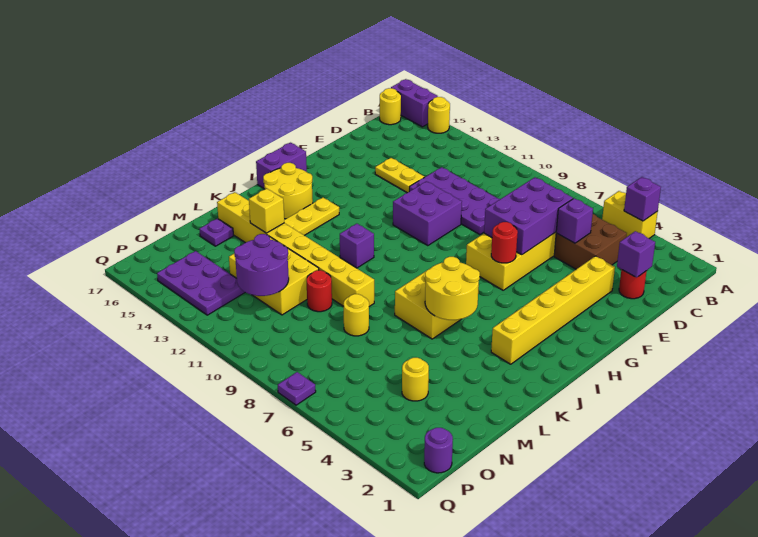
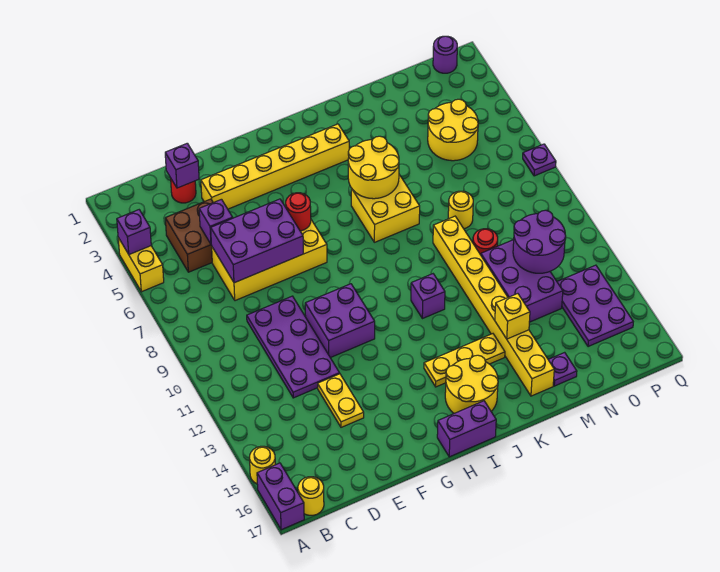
yellow brick M11:N13 level 1 -> purple brick M11:N13 level 1
yellow round brick N4 level 1 -> yellow round brick N4:O5 level 1

